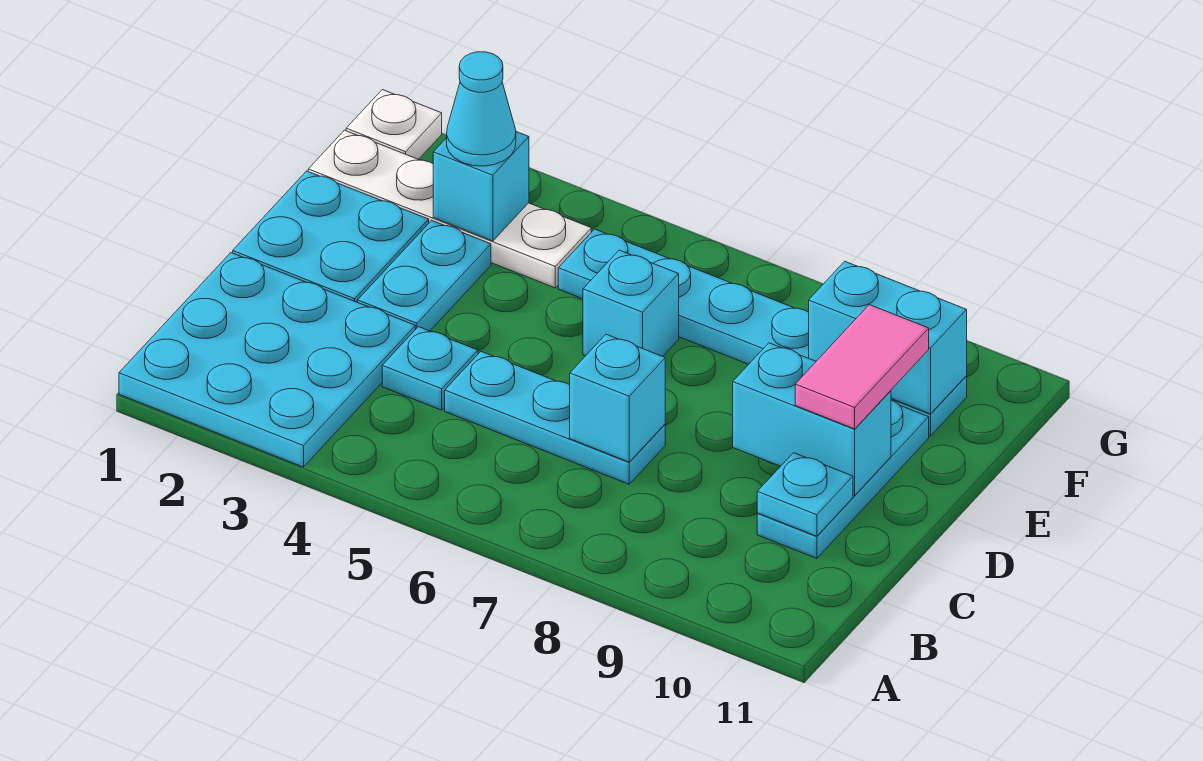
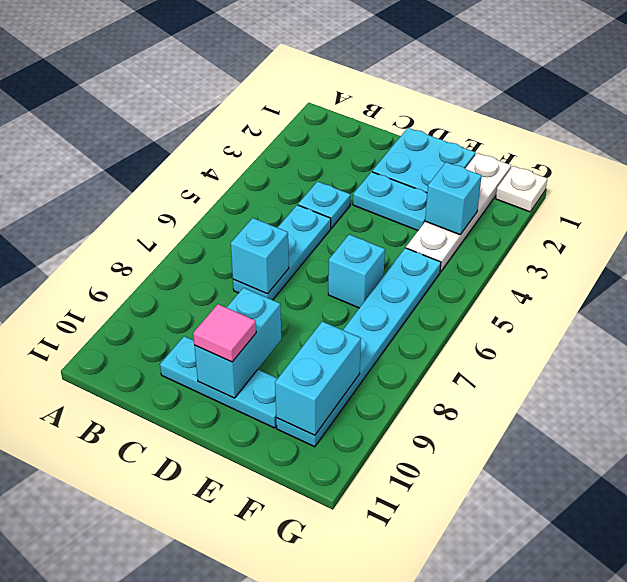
cyan plate A1:C3 level 1 -> none
cyan plate C10 level 2 -> none
pink tile D10:E10 level 3 -> pink tile D10 level 3
cyan cone F3 level 3 -> none

